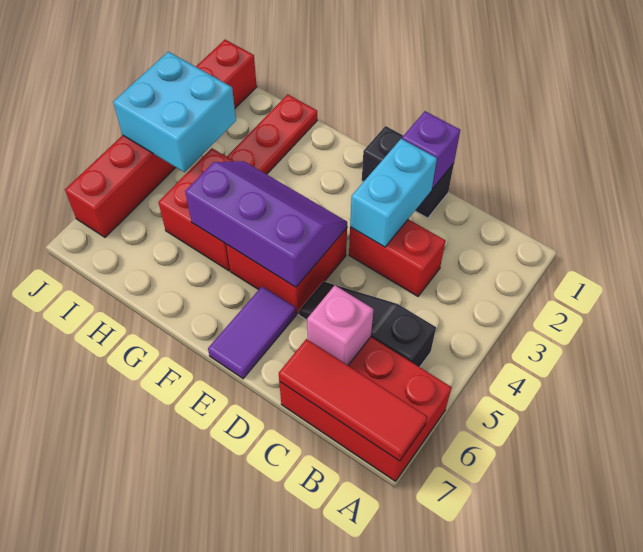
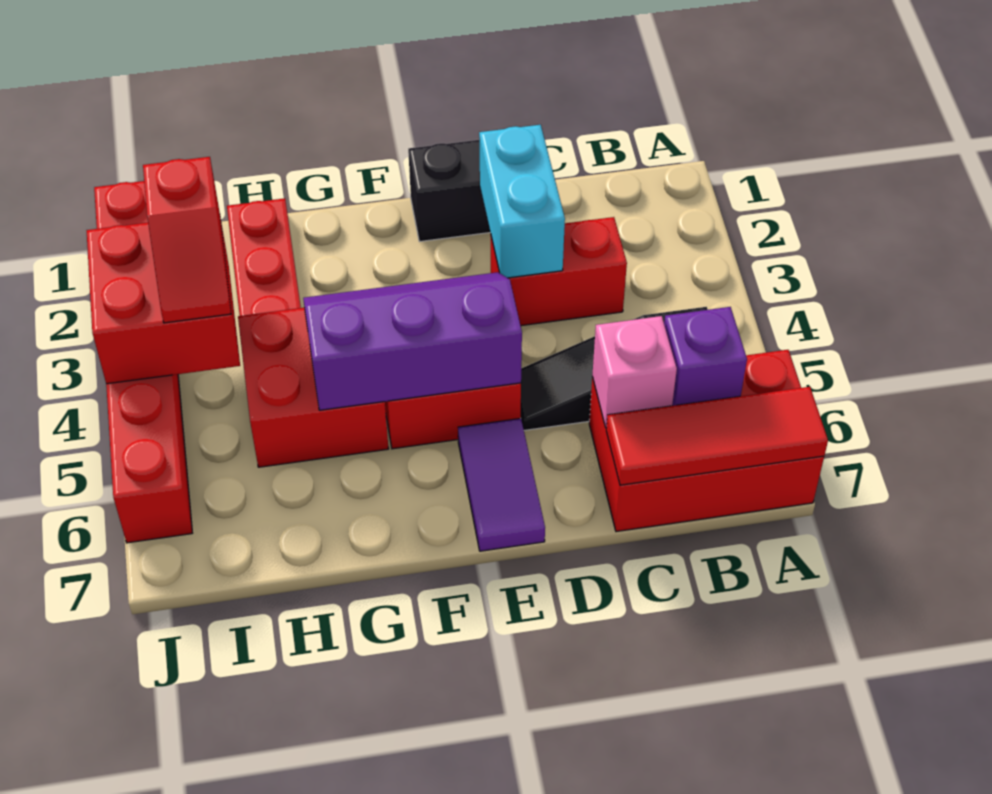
purple brick D1 level 2 -> purple brick B6 level 2
cyan brick I3:J4 level 2 -> red brick I3:J4 level 2
none -> red slope I3:I4 level 3 top 3

